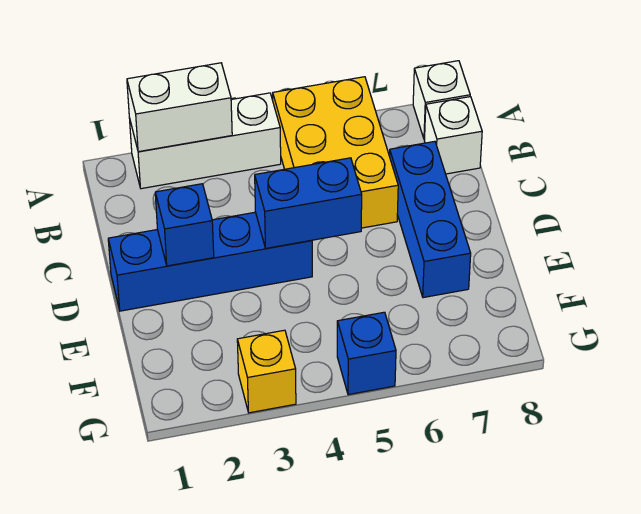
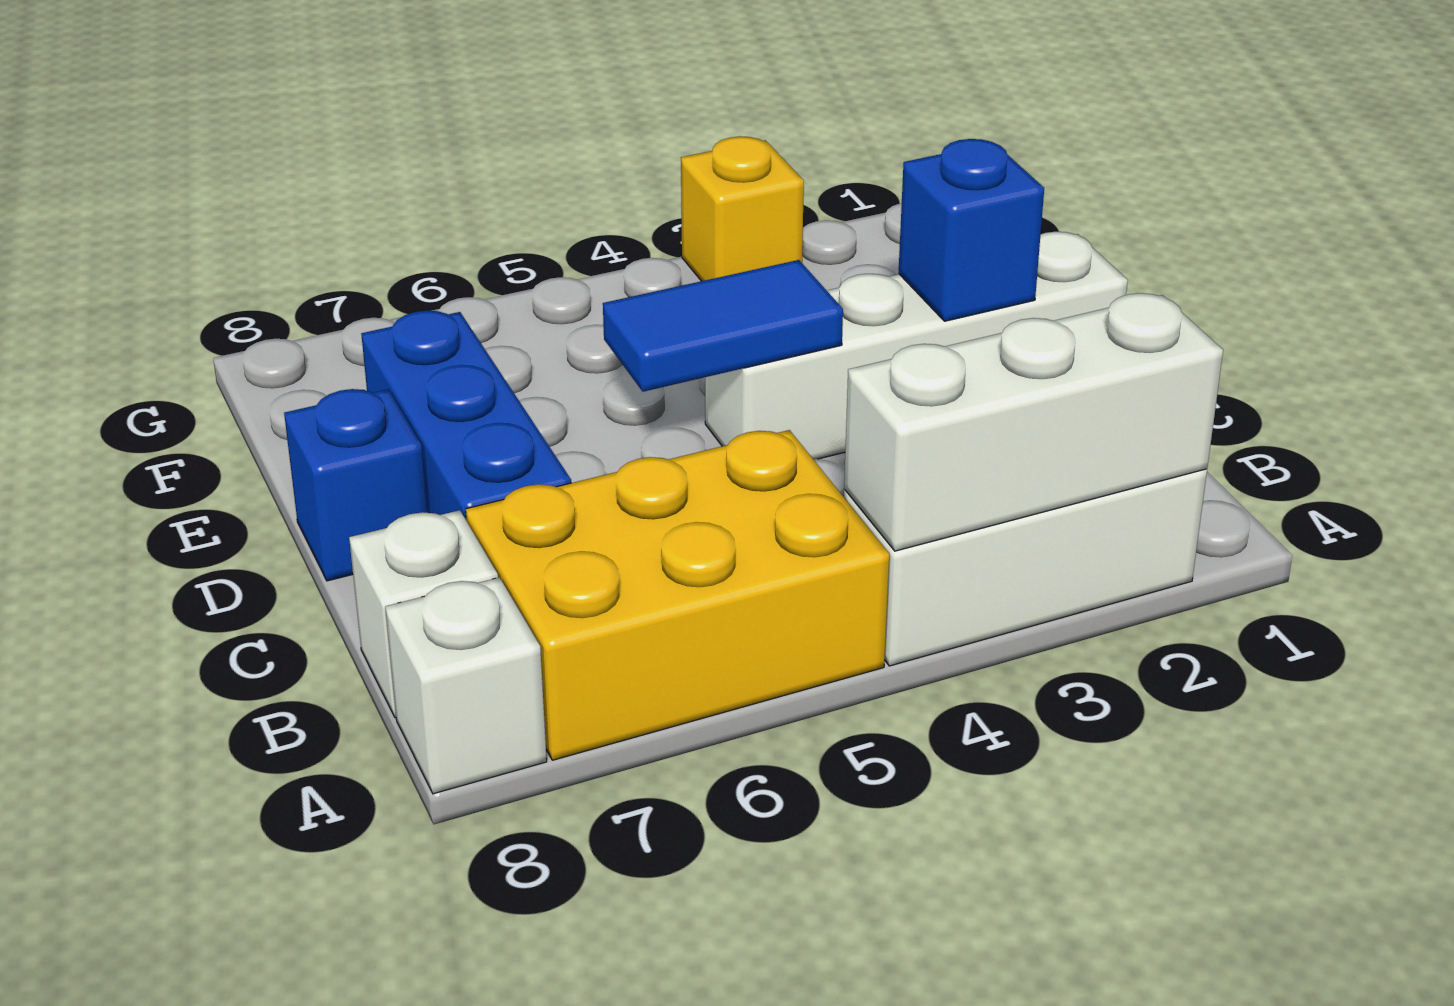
white brick A2:A3 level 2 -> white brick A2:A4 level 2
yellow brick A5:C6 level 1 -> yellow brick A5:B7 level 1
blue brick D1:D4 level 1 -> white brick D1:D4 level 1
blue brick D4:D5 level 2 -> blue tile D4:D5 level 2
blue brick G5 level 1 -> blue brick D8 level 1

